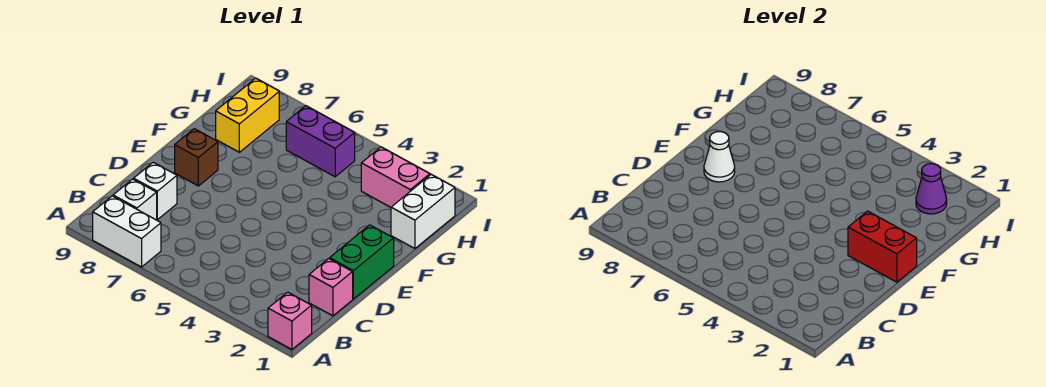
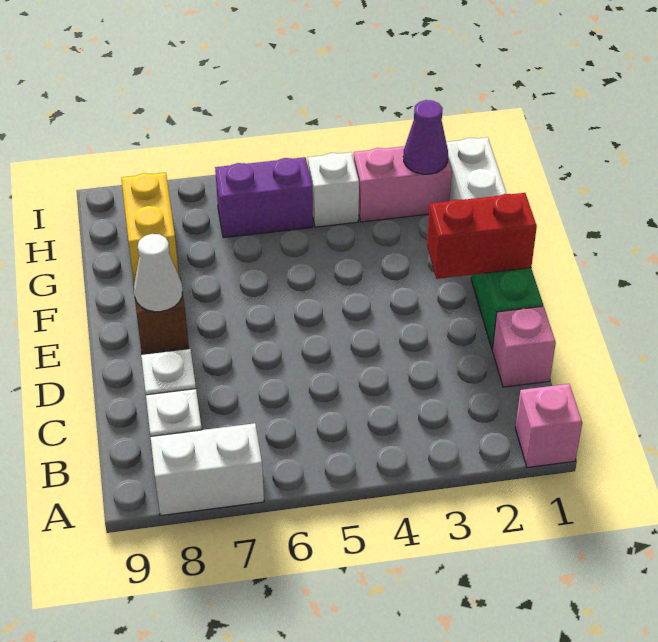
none -> white brick H4 level 1

